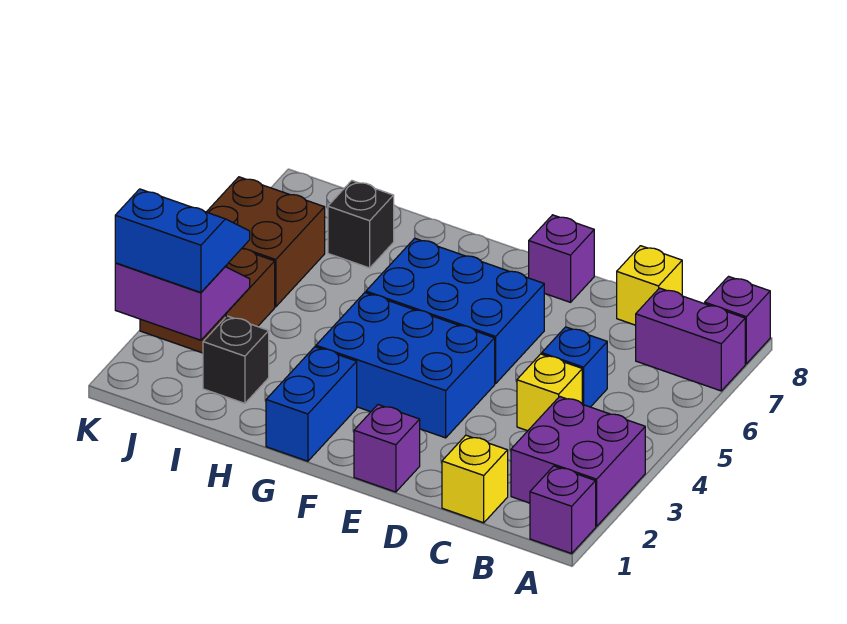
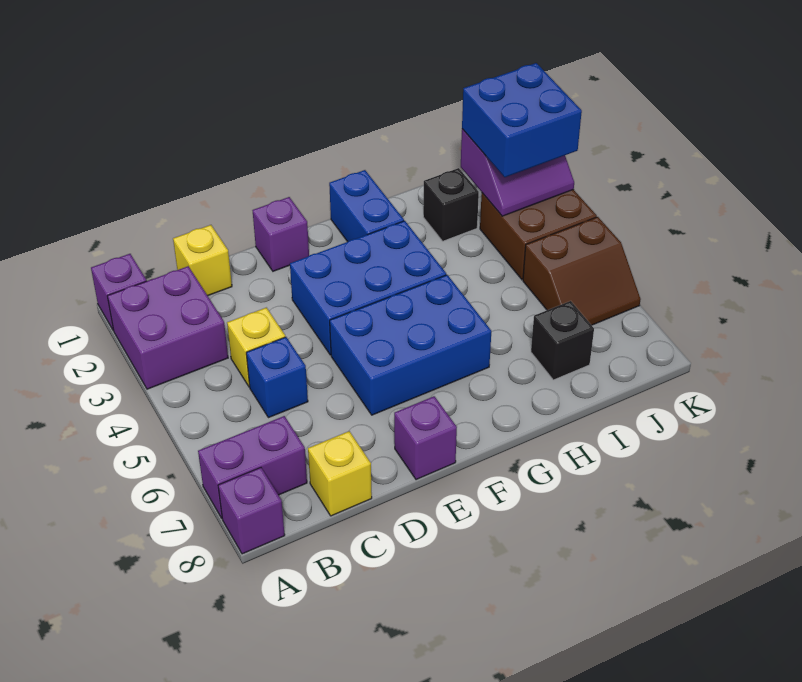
blue slope J2:K3 level 3 top 2 -> blue brick J2:K3 level 3
brown brick J5:K6 level 1 -> brown slope J5:K6 level 1 top 5

